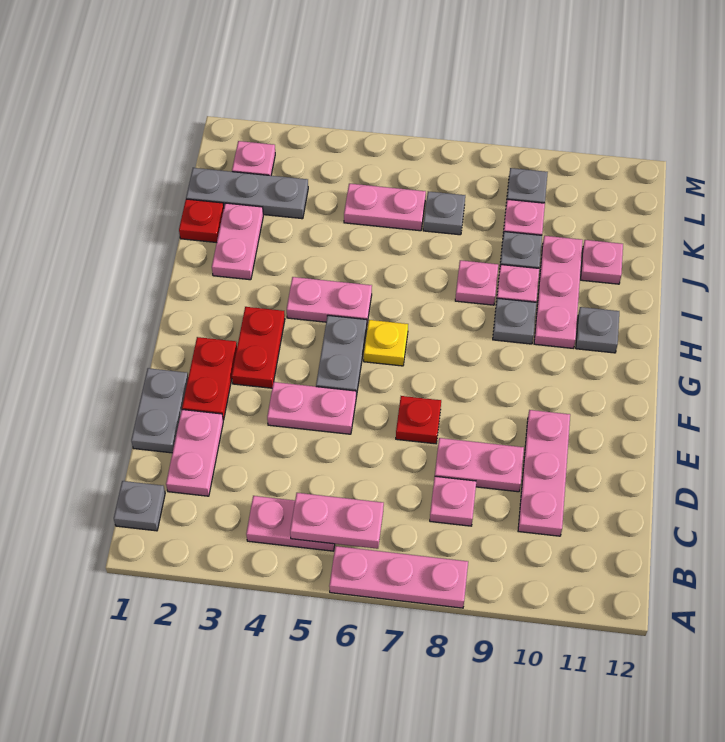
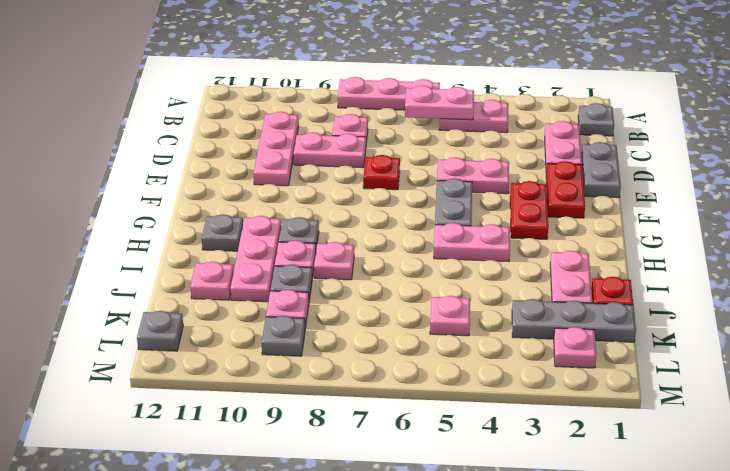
yellow plate G6 level 1 -> none
pink plate K5:K6 level 1 -> pink plate K5 level 1
grey plate K7 level 1 -> grey plate L12 level 1

